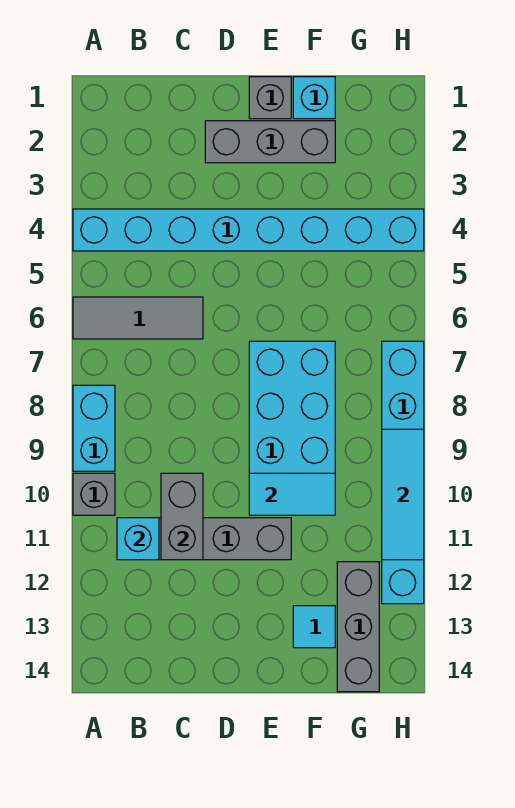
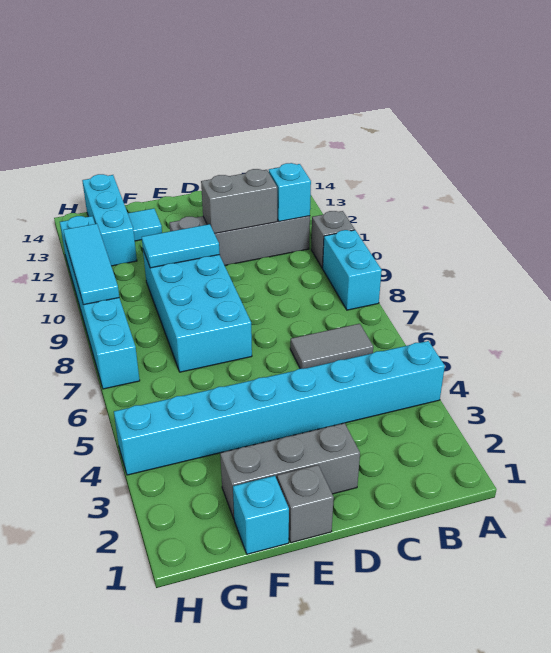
grey tile A6:C6 level 1 -> grey tile B6:C6 level 1
grey brick C10:C11 level 2 -> grey brick C11:D11 level 2
grey brick G12:G14 level 1 -> cyan brick G12:G14 level 1

